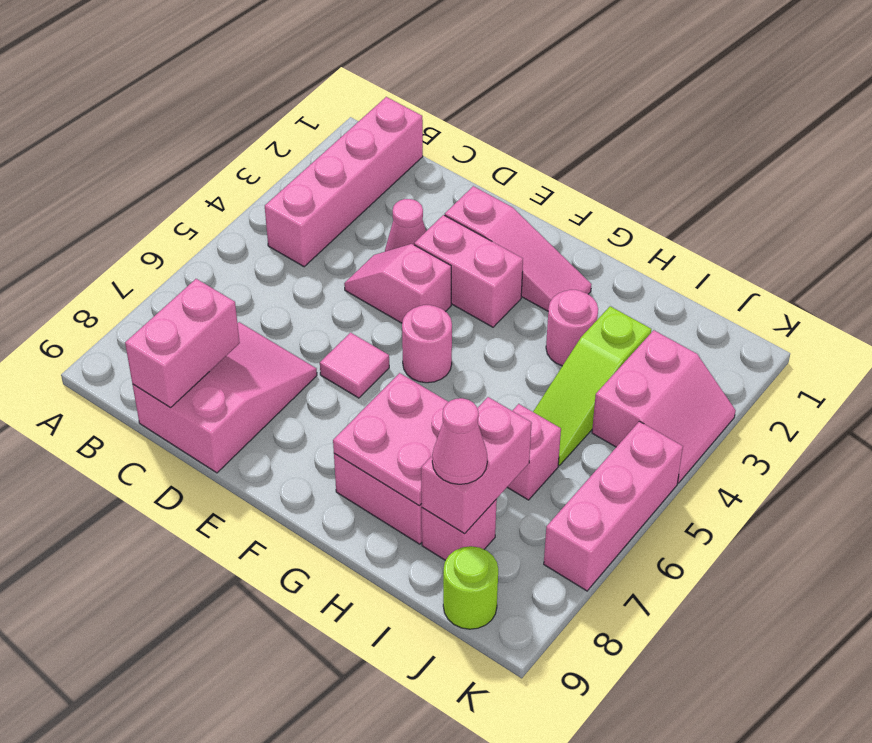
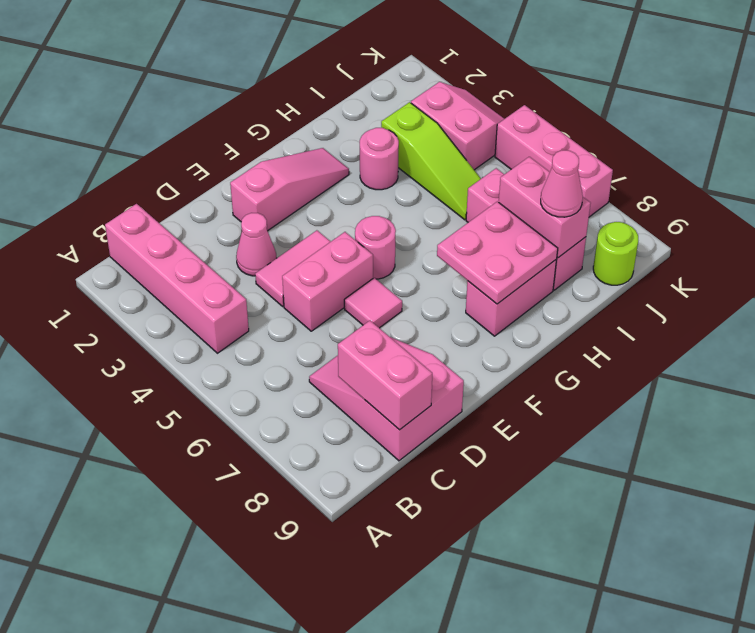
pink slope D4:E4 level 1 top E -> pink tile D4:E4 level 1
pink brick E3:F3 level 1 -> pink brick D5:E5 level 1

